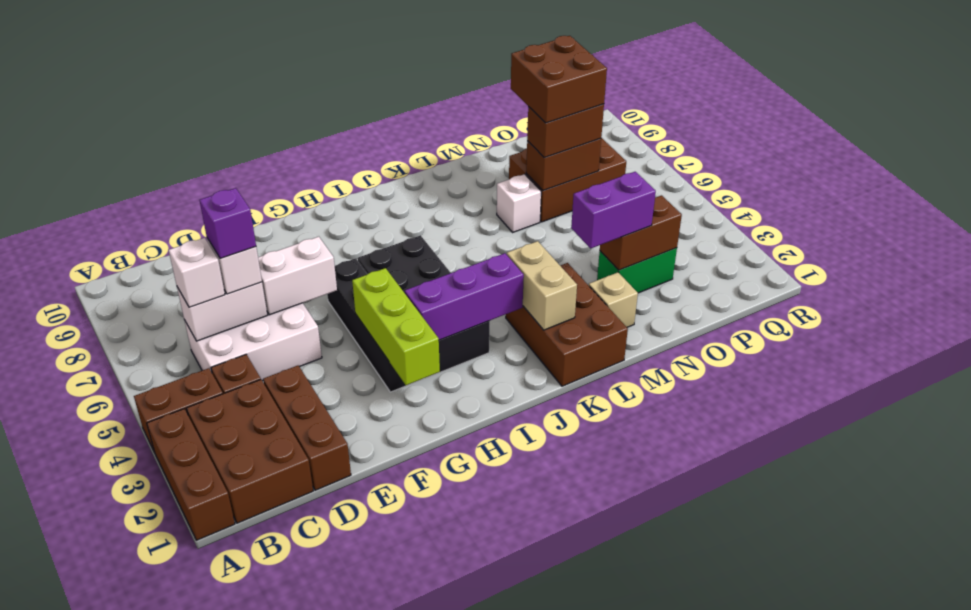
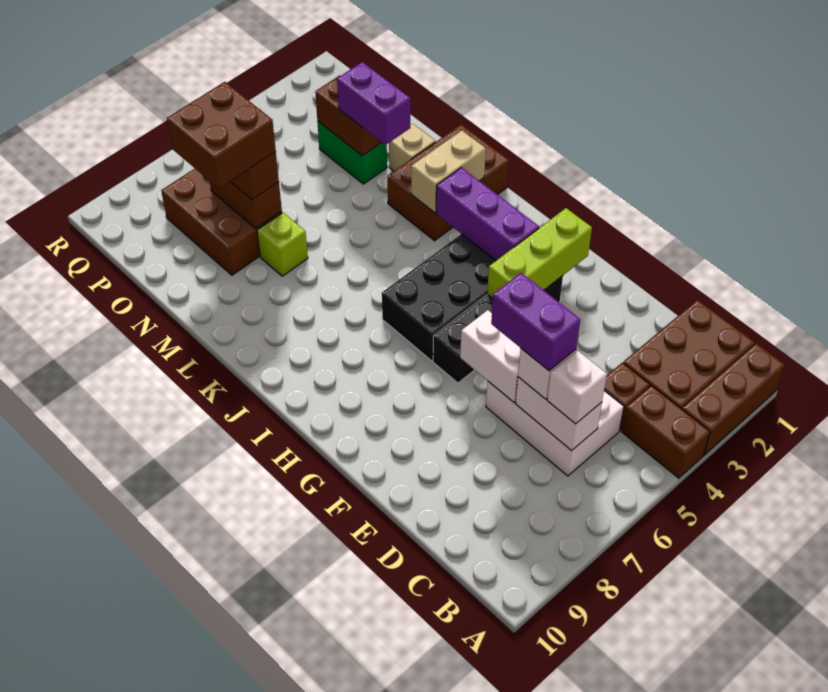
brown brick D1:D3 level 1 -> none
purple brick D6 level 4 -> purple brick D6:E6 level 4
white brick M7 level 1 -> lime brick M7 level 1

